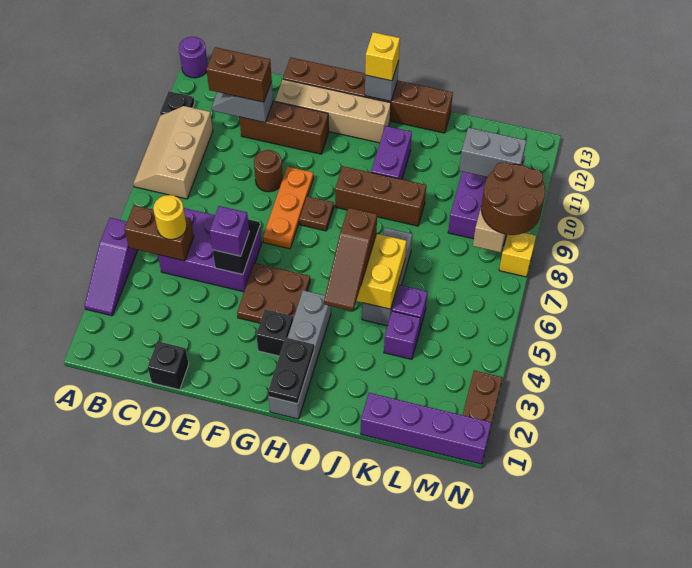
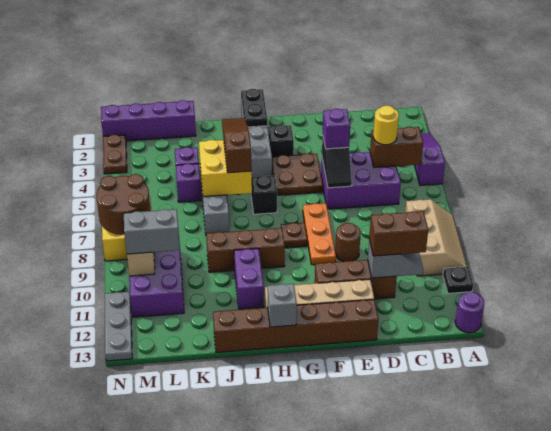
black brick D1 level 1 -> black brick H6 level 1
yellow brick H13 level 3 -> none
none -> grey plate N11:N13 level 1

